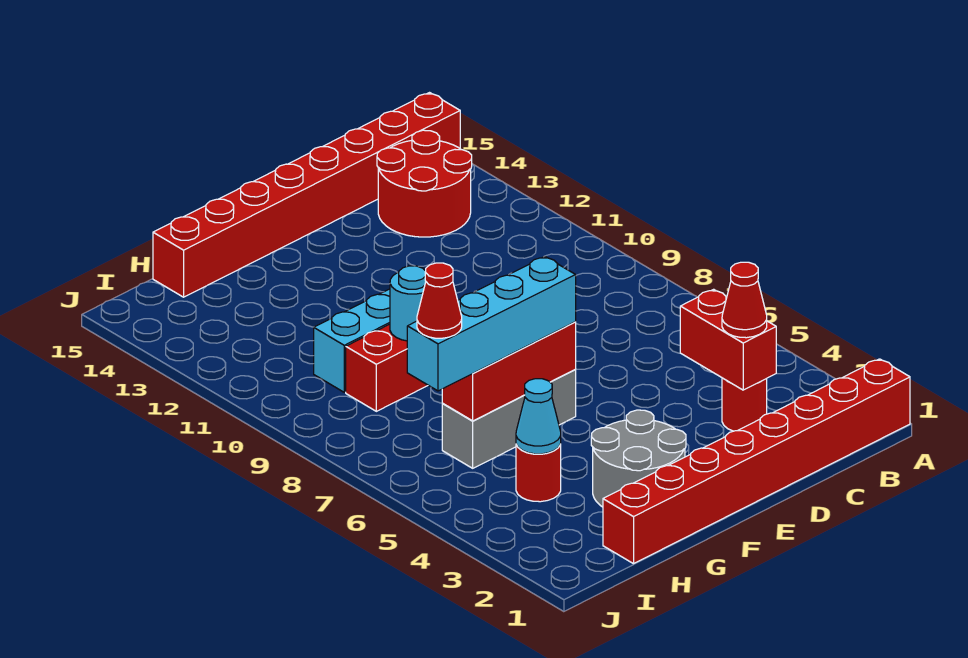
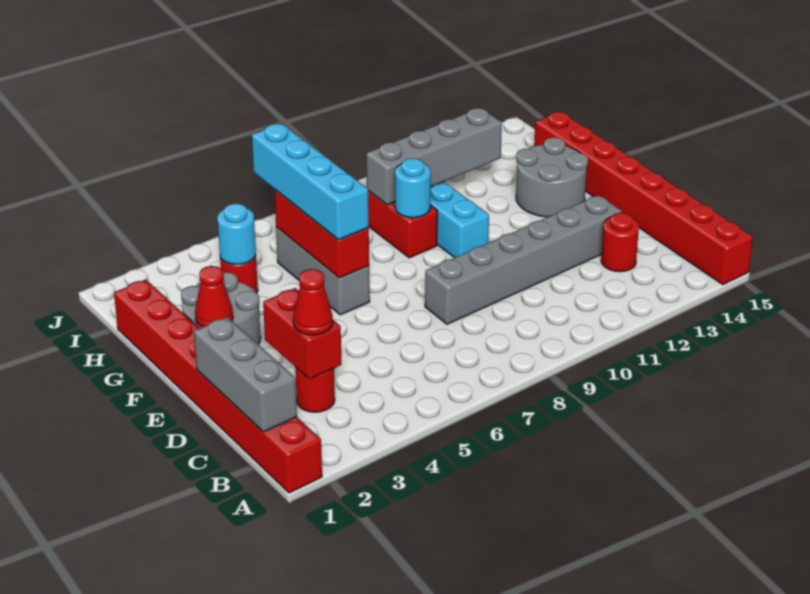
none -> grey brick B1:D1 level 2
red round brick B13:C14 level 1 -> red round brick C13 level 1
red brick C3:C4 level 2 -> red brick C3:D3 level 2
none -> grey brick D8:D13 level 1
none -> grey round brick F13:G14 level 1
cyan cone H4 level 2 -> cyan round brick H4 level 2
none -> grey brick H9:H12 level 2
red cone I6 level 4 -> red cone F2 level 2

